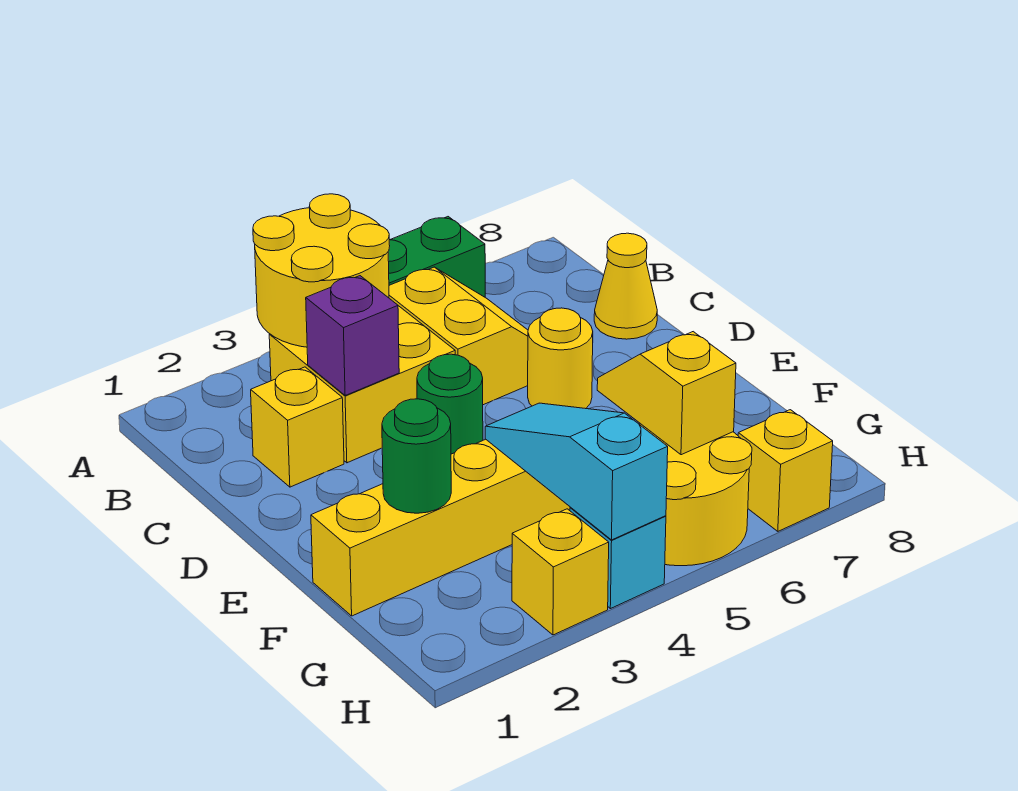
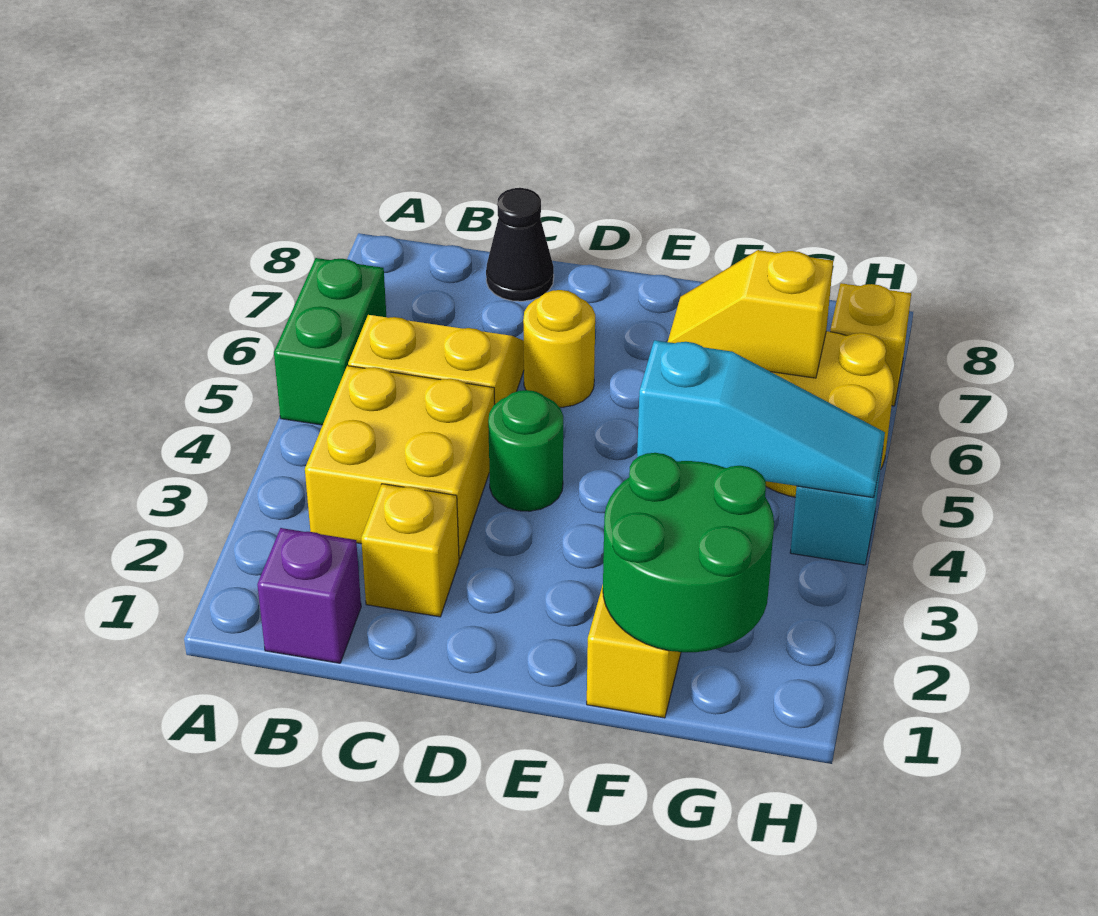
yellow round brick A3:B4 level 2 -> none
purple brick C3 level 2 -> purple brick B1 level 1
yellow cone C8 level 1 -> black cone C8 level 1
green round brick F2 level 2 -> green round brick F1:G2 level 2
cyan slope F4:H4 level 2 top H -> cyan slope F4:H4 level 2 top F
yellow brick H3 level 1 -> none

